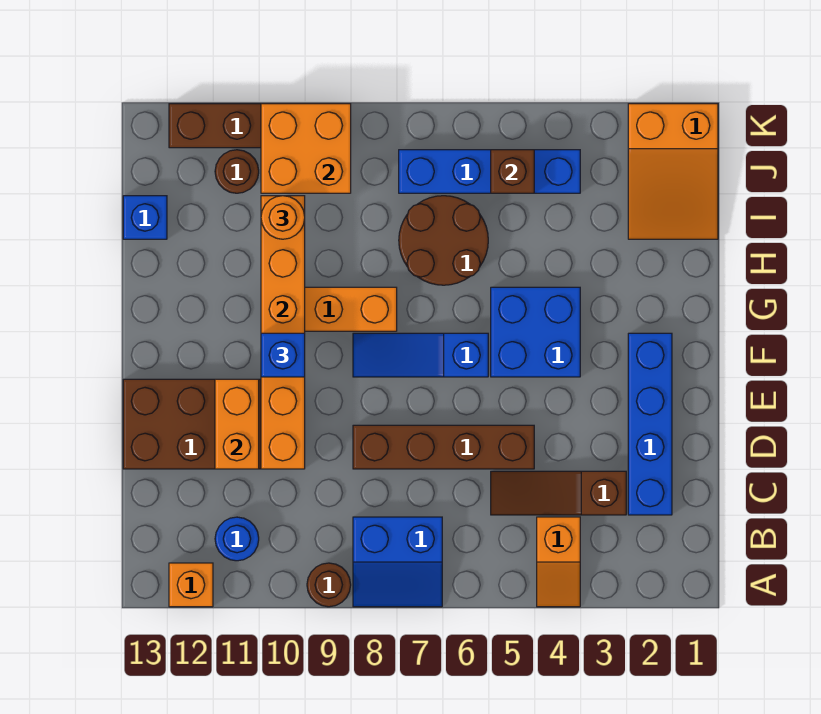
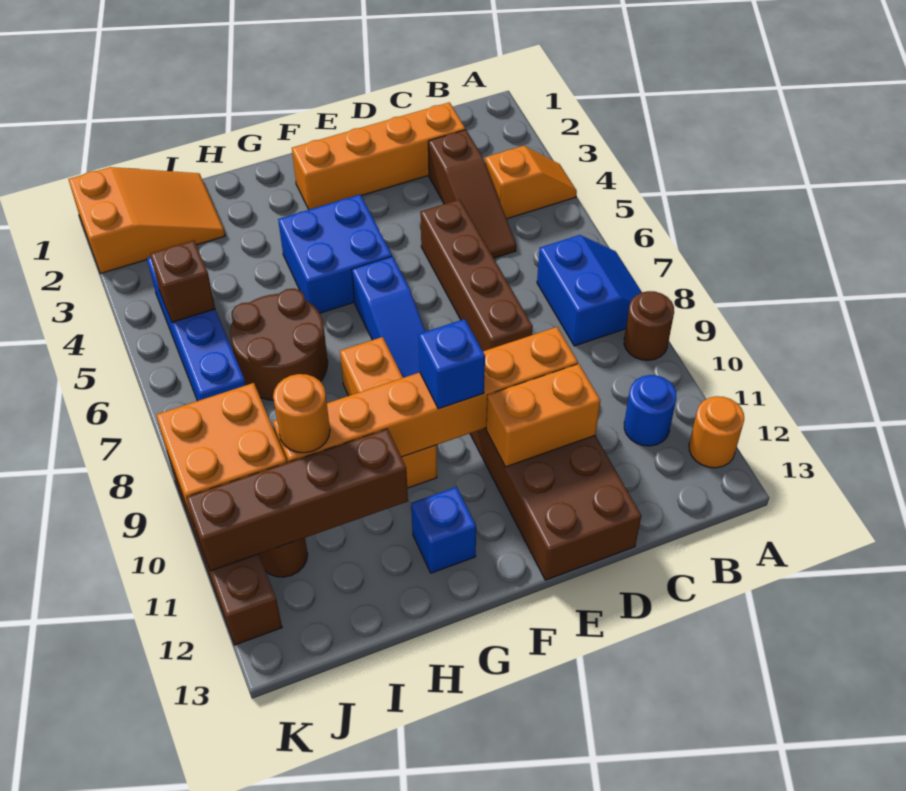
orange brick A12 level 1 -> orange round brick A12 level 1
blue brick C2:F2 level 1 -> orange brick C2:F2 level 1
none -> brown brick H11:K11 level 2
blue brick I13 level 1 -> blue brick G12 level 1

